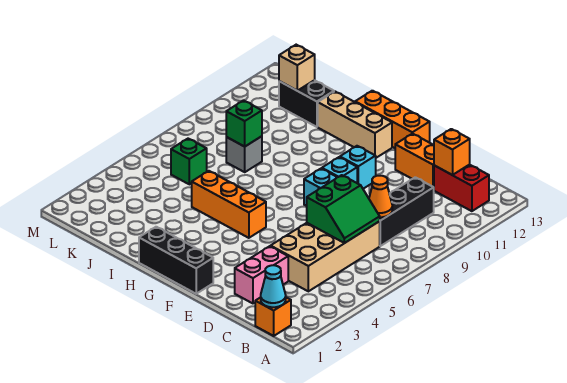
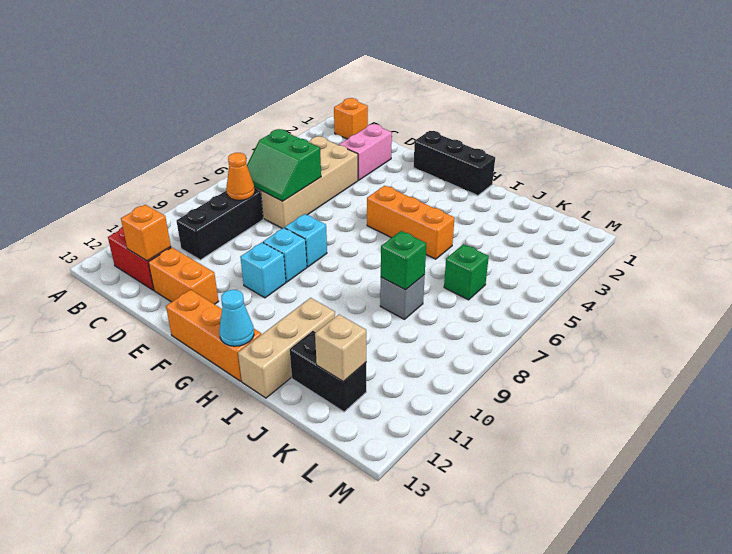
cyan cone B1 level 2 -> cyan cone H13 level 2
green slope C6:D7 level 2 top D -> green slope C6:D7 level 2 top 6
tan brick G12:I12 level 1 -> tan brick I11:I13 level 1

